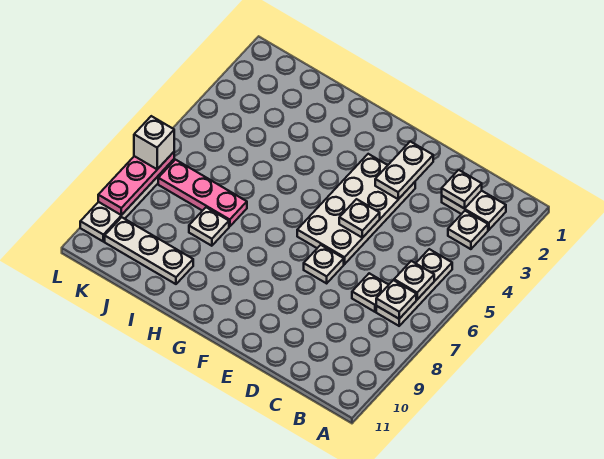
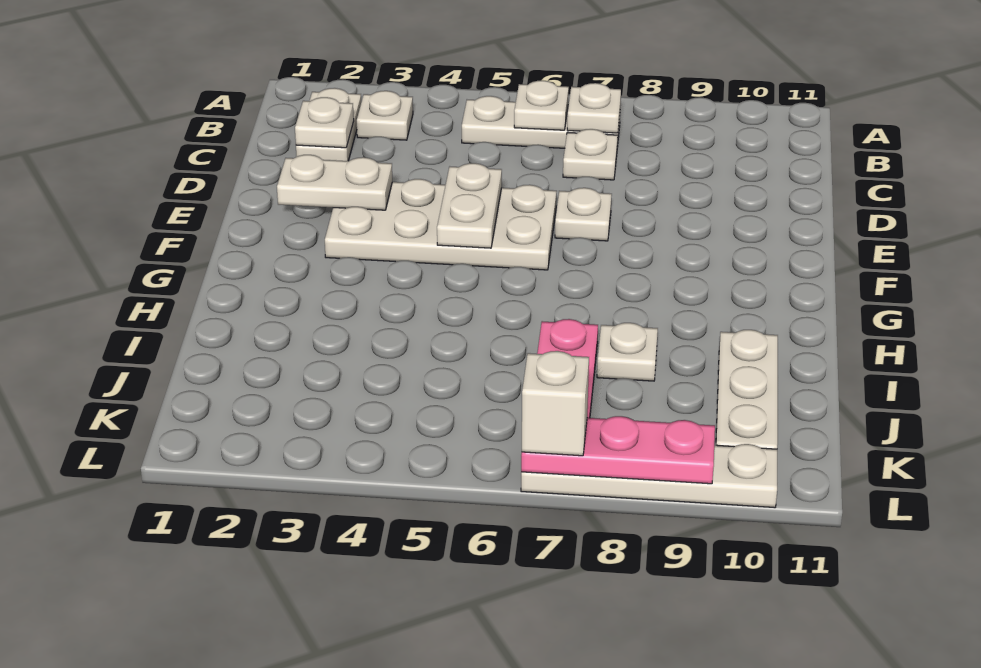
white plate E5 level 2 -> white plate E5:F5 level 2

